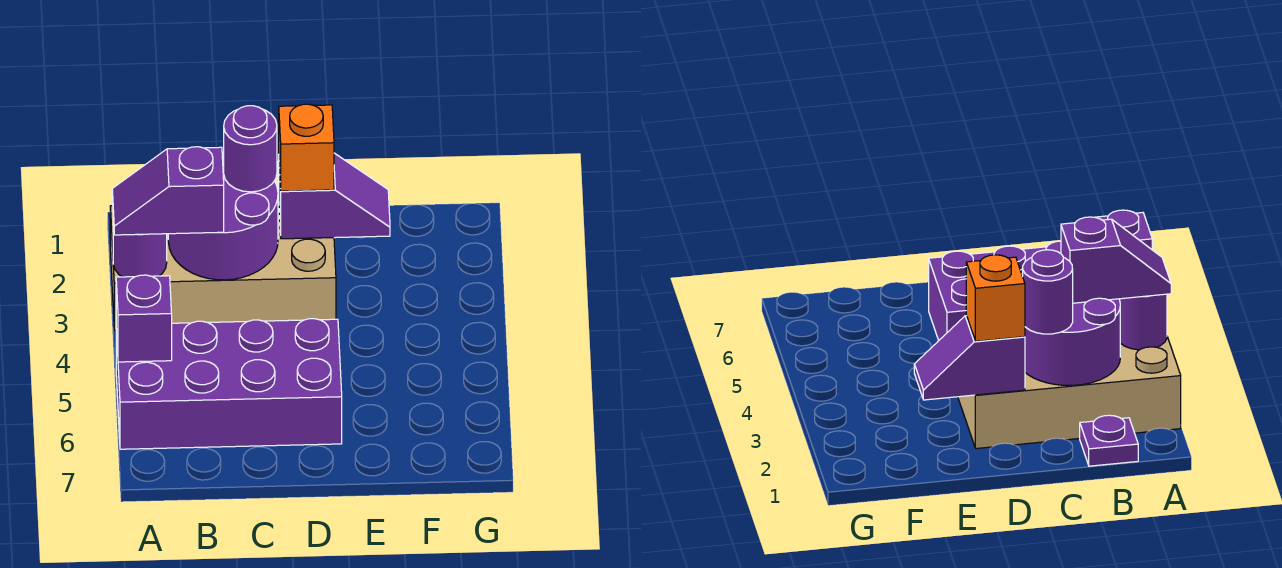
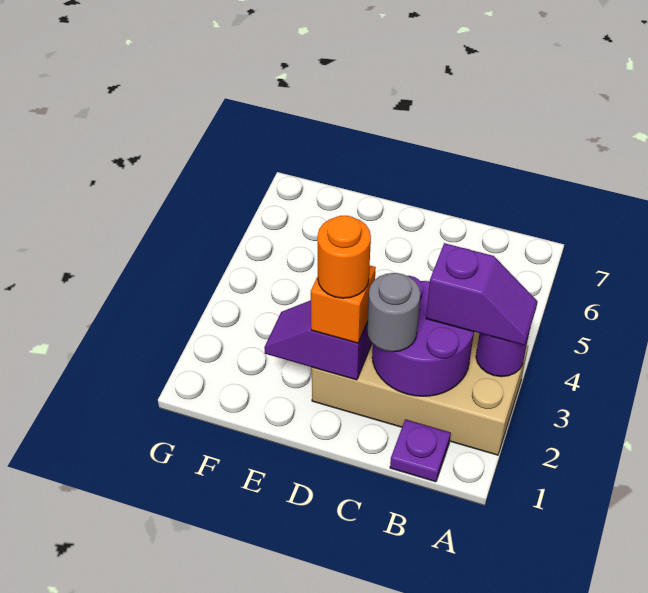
purple brick A5:D6 level 1 -> none
purple brick A5 level 2 -> none
purple round brick C2 level 3 -> grey round brick C2 level 3
none -> orange round brick D2 level 4

